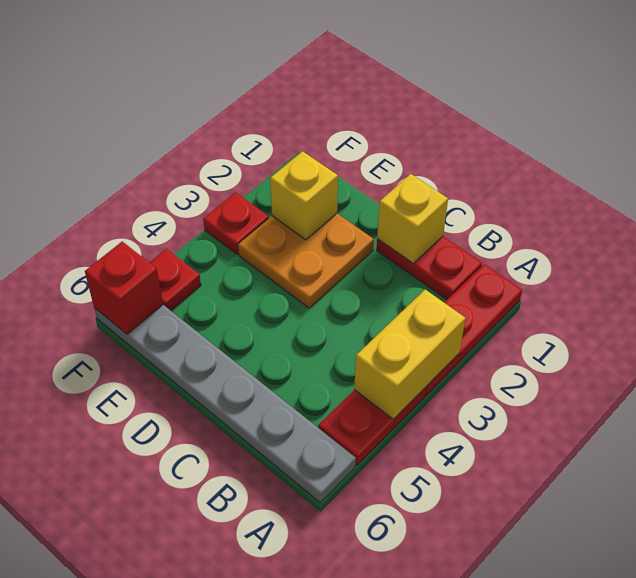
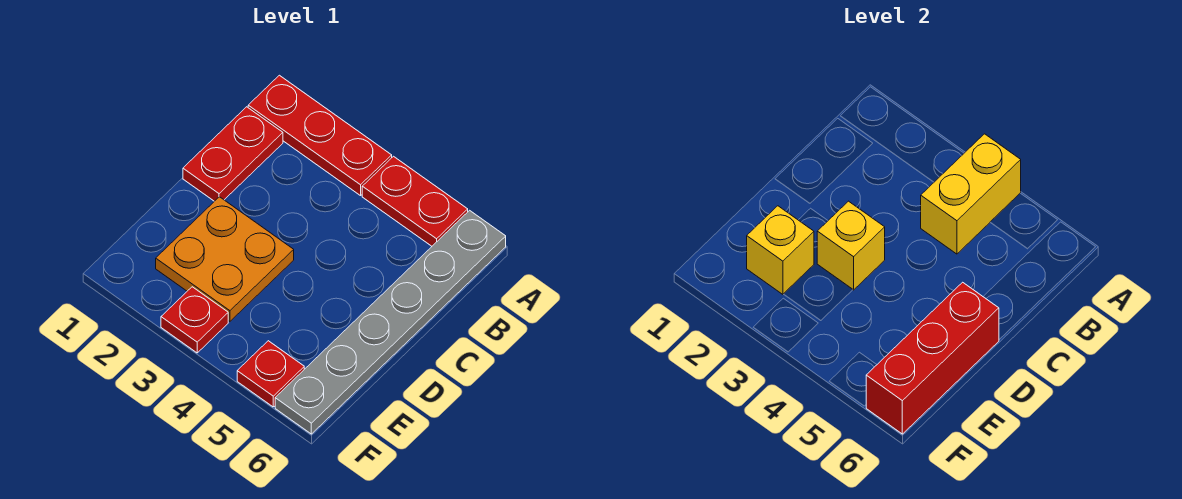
yellow brick A3:A4 level 2 -> yellow brick A4:B4 level 2
yellow brick C1 level 2 -> yellow brick D3 level 2
red brick F6 level 2 -> red brick D6:F6 level 2

